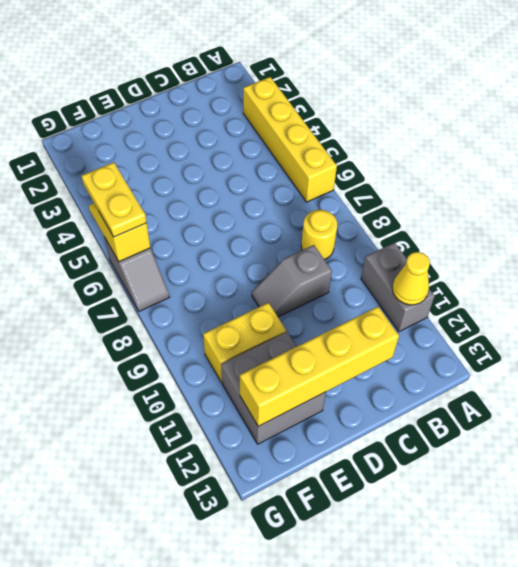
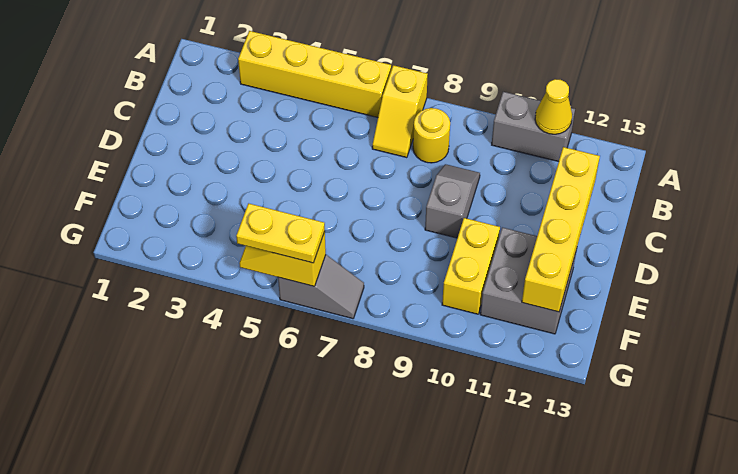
none -> yellow slope A7:B7 level 1 top A
grey slope C9:D9 level 1 top C -> grey slope C9:D9 level 1 top D

